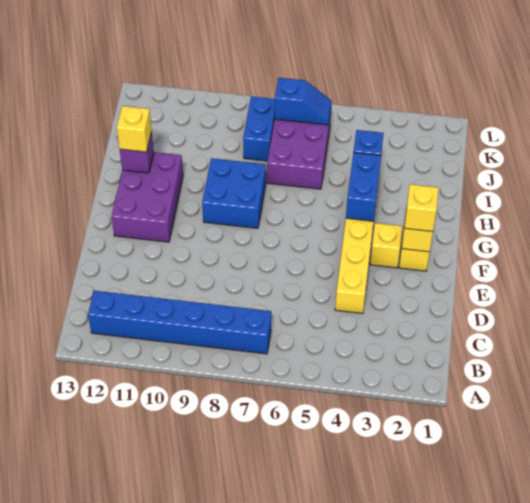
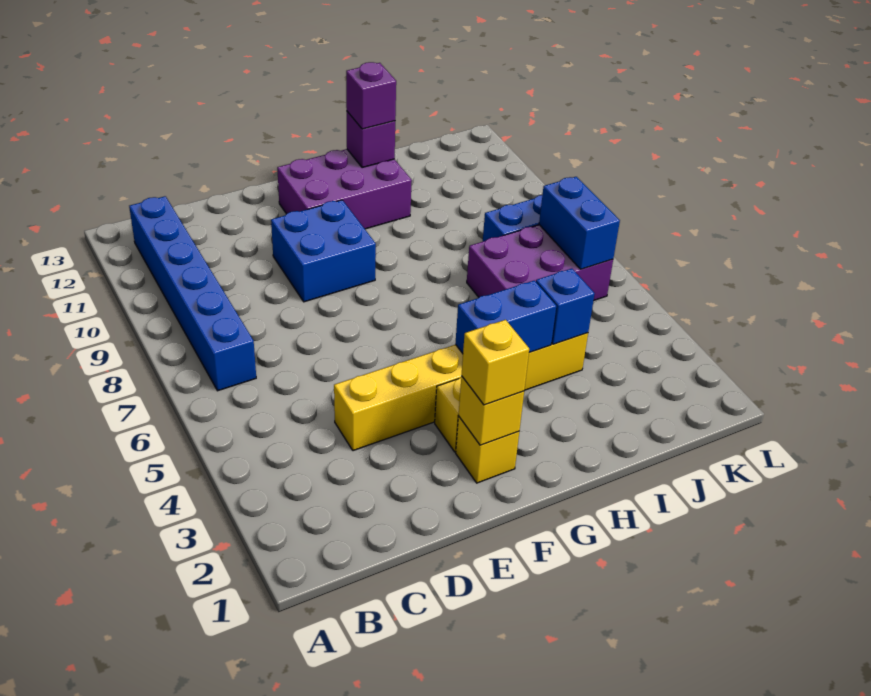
blue brick G8:H9 level 1 -> blue brick E9:F10 level 1
yellow brick H12 level 3 -> purple brick H12 level 3
blue slope K6:K7 level 2 top 7 -> blue brick K6:K7 level 2

